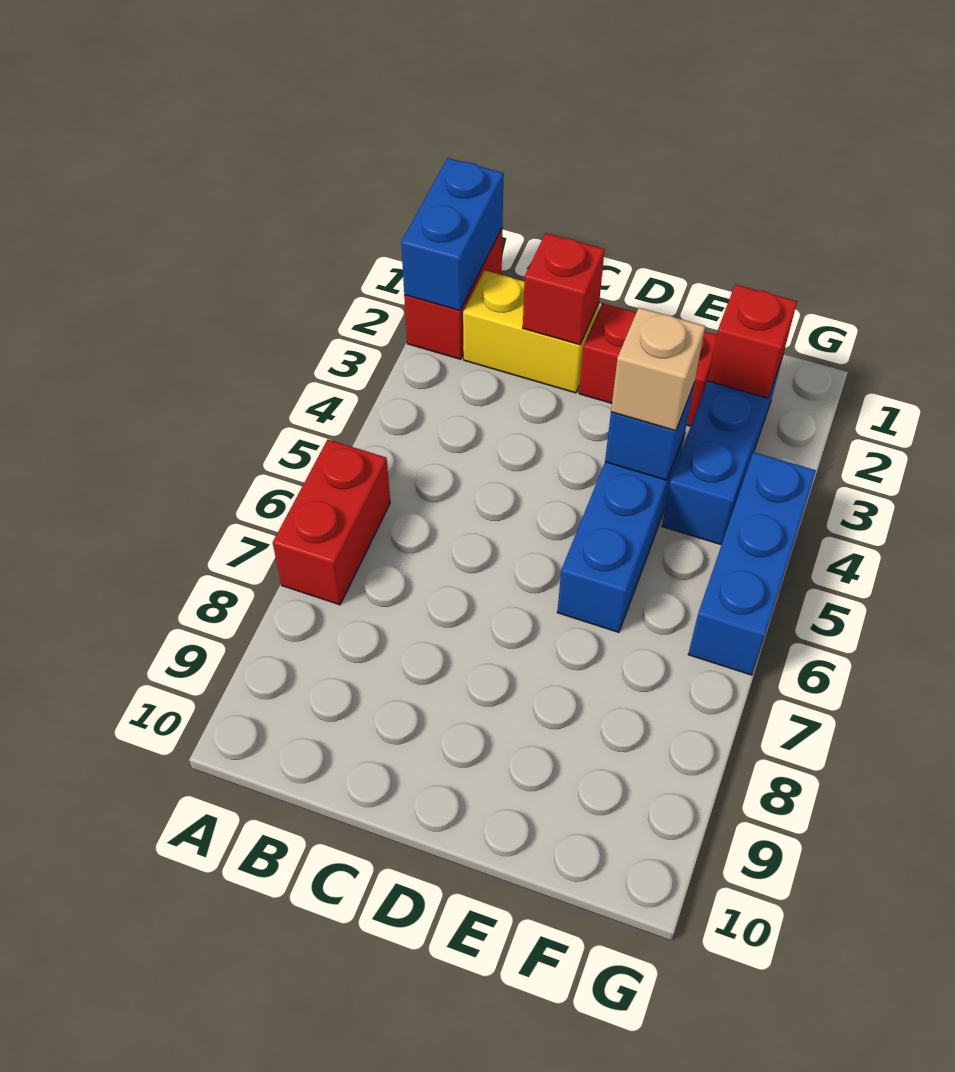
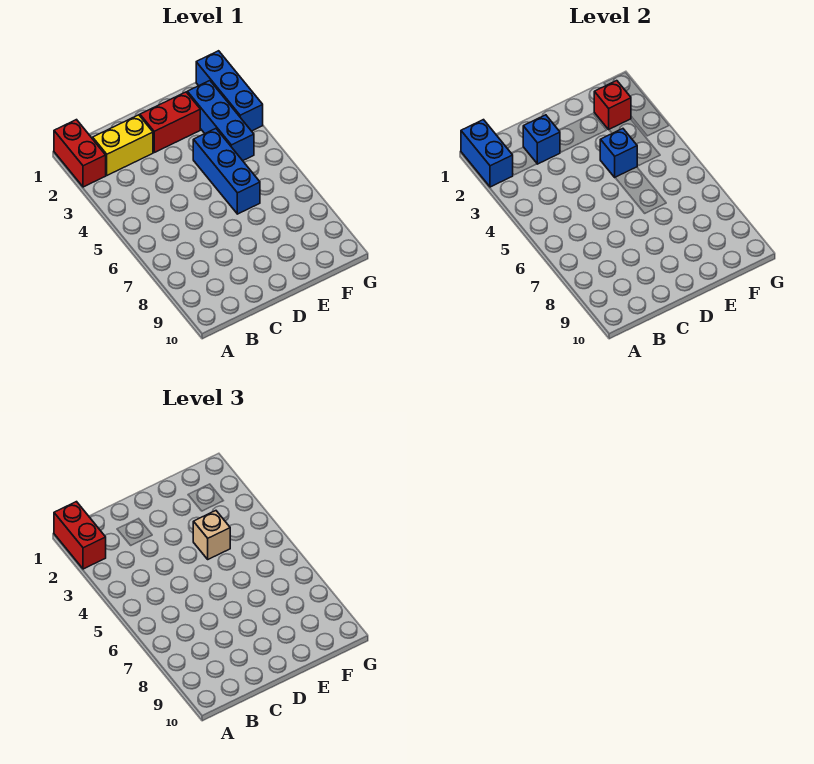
red brick A6:A7 level 1 -> red brick A1:A2 level 3
red brick C2 level 2 -> blue brick C2 level 2
blue brick G4:G6 level 1 -> blue brick G1:G3 level 1

